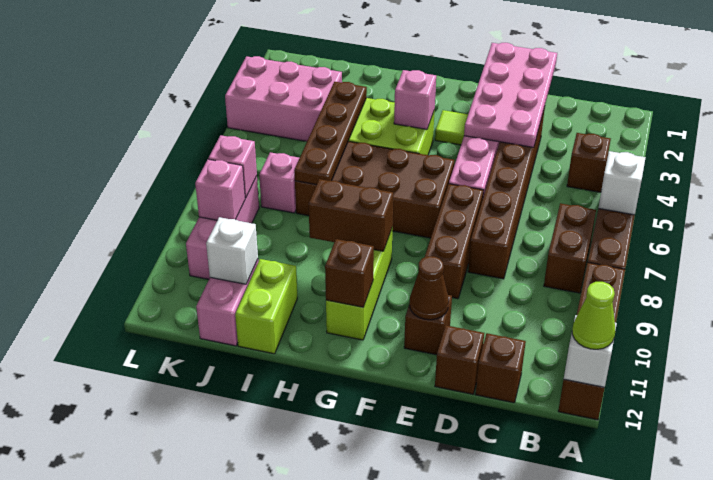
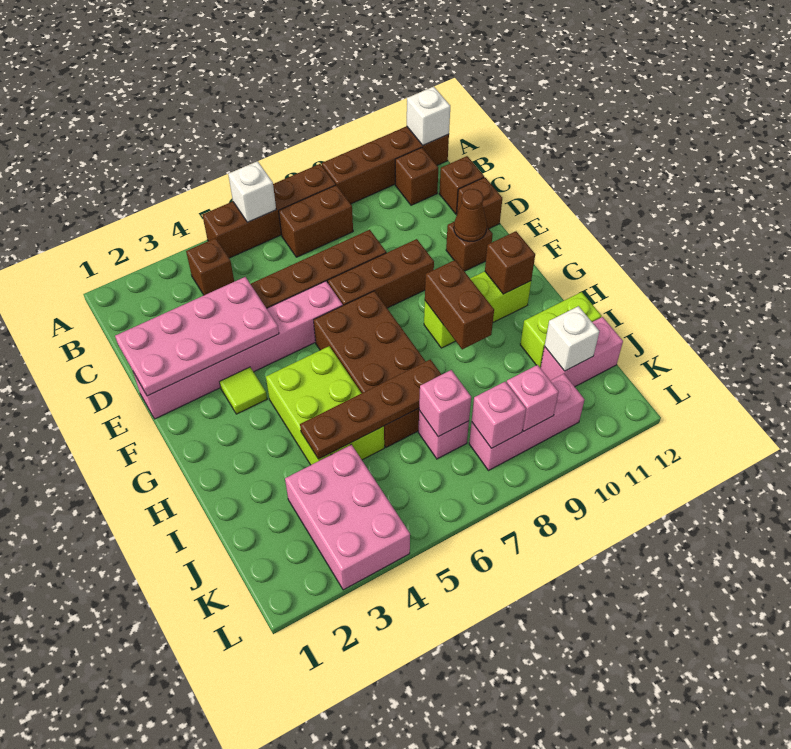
lime cone A12 level 3 -> none
none -> brown brick B11 level 1
pink brick G4 level 2 -> pink brick J7 level 2

